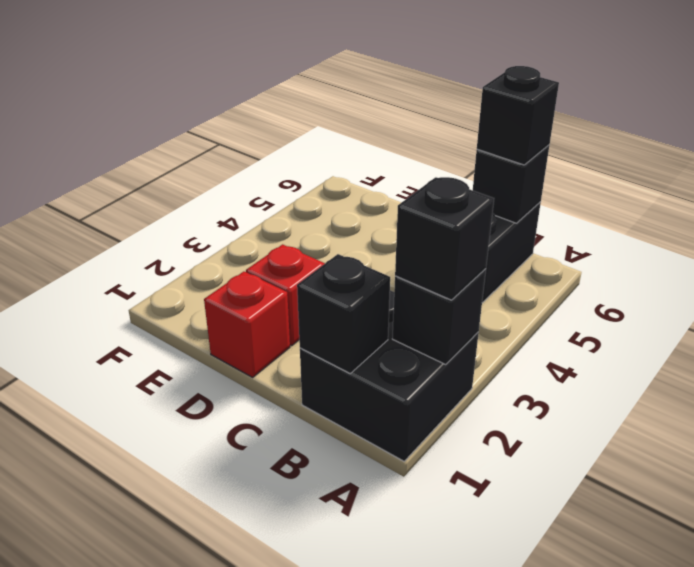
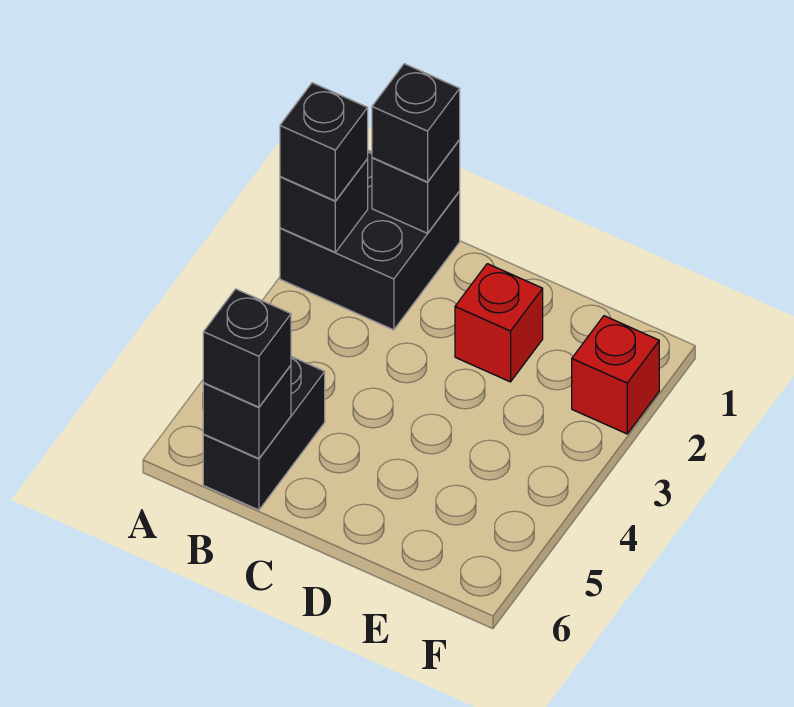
none -> black brick B1 level 3
red brick D1 level 1 -> red brick F2 level 1

